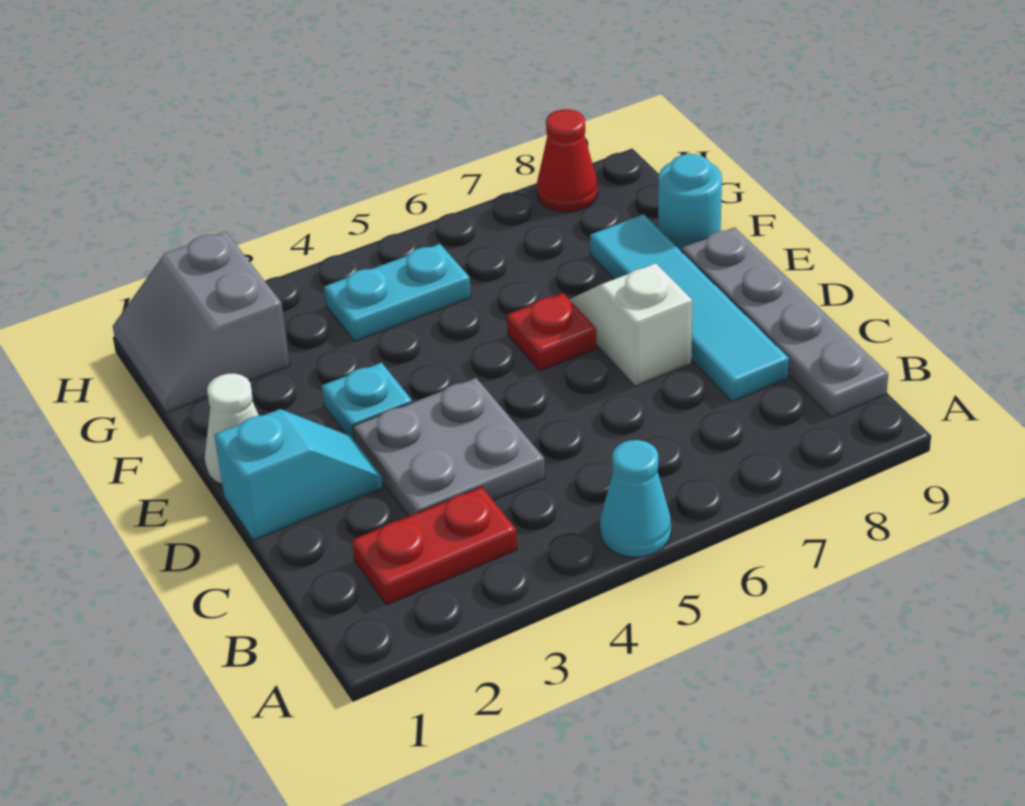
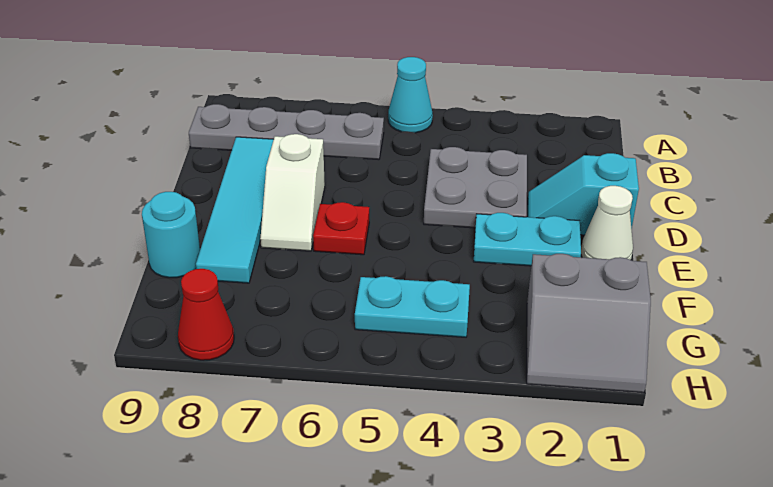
red plate B2:B3 level 1 -> none
grey plate B9:E9 level 1 -> grey plate B6:B9 level 1
cyan plate E3 level 1 -> cyan plate E2:E3 level 1
grey slope G1:H2 level 1 top 2 -> grey slope G1:H2 level 1 top G

